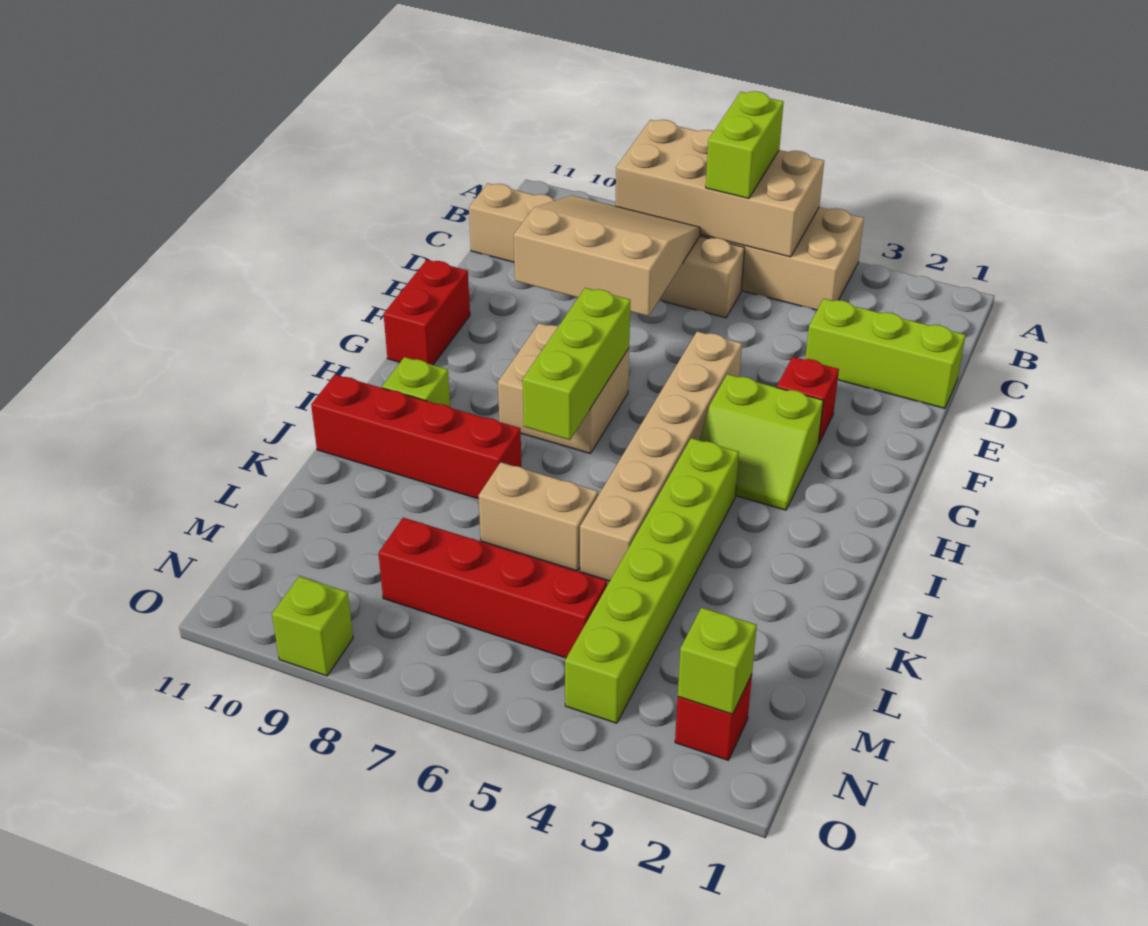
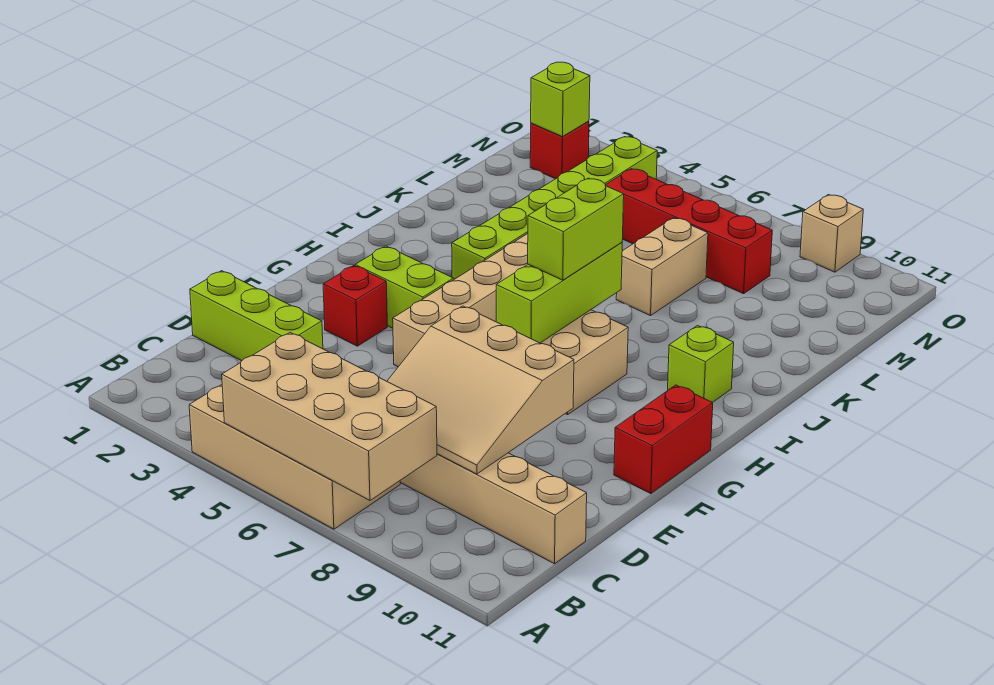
lime brick A6:B6 level 3 -> lime brick H7:I7 level 3
red brick J8:J11 level 1 -> none
tan brick K6:K7 level 1 -> tan brick K7:L7 level 1
lime brick O9 level 1 -> tan brick O9 level 1

